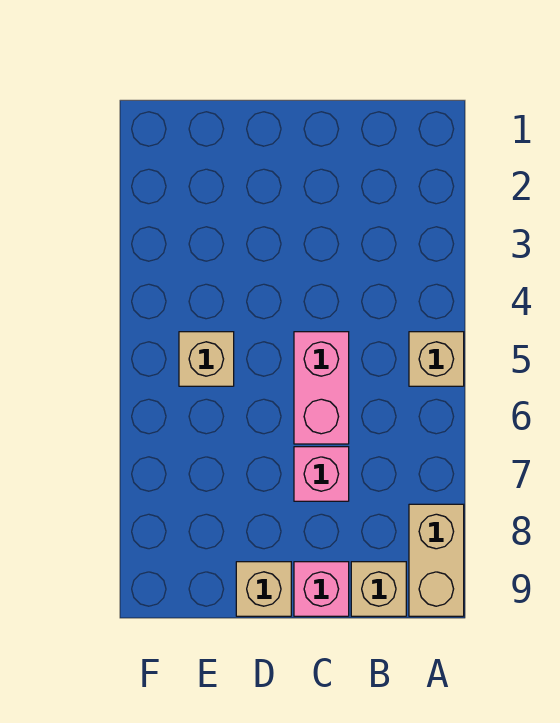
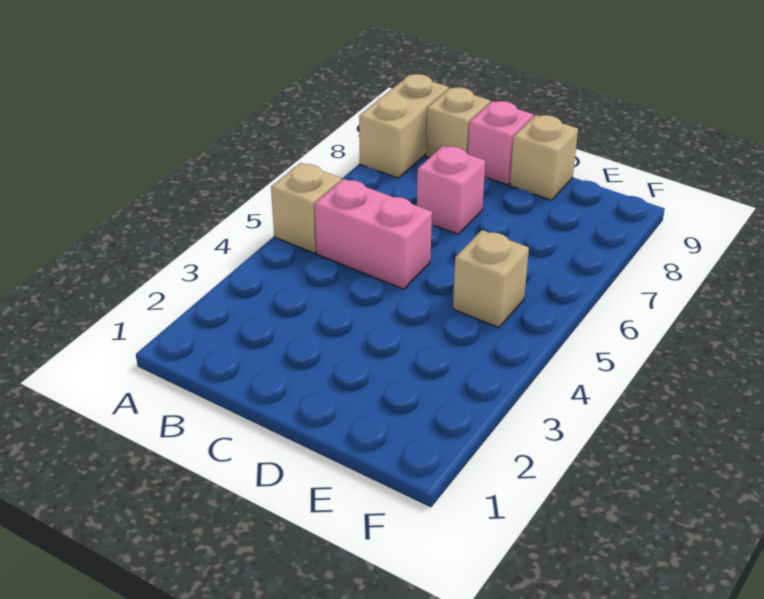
pink brick C5:C6 level 1 -> pink brick B5:C5 level 1

